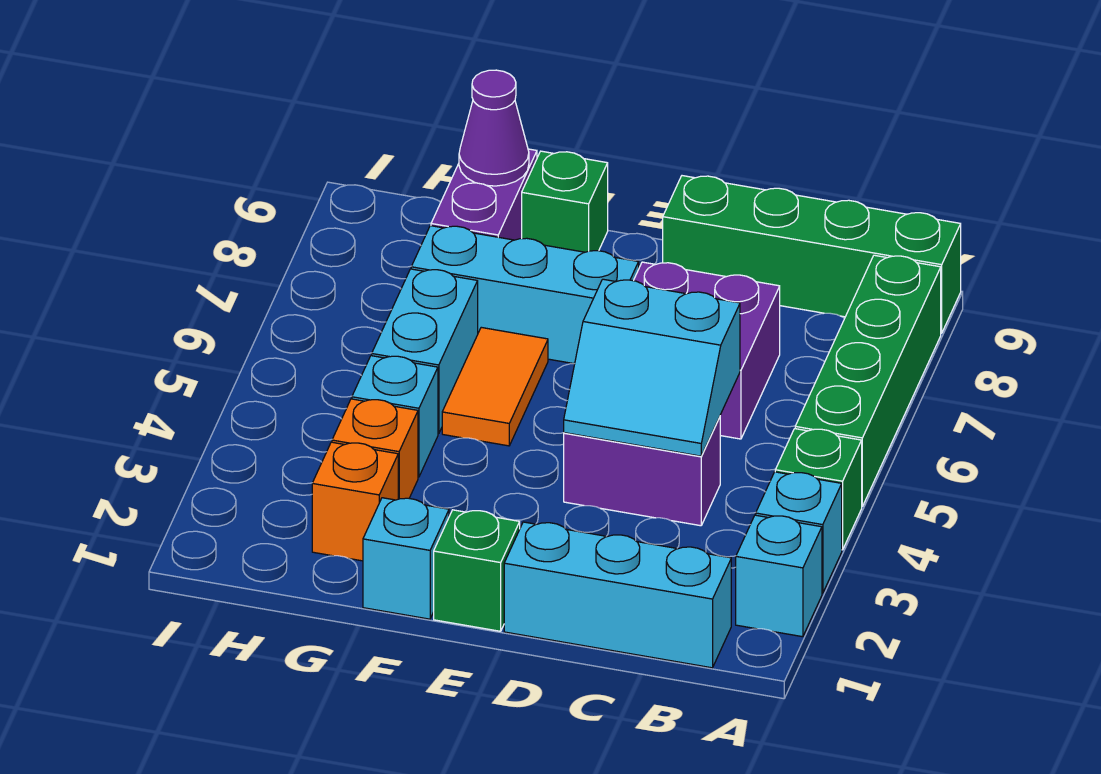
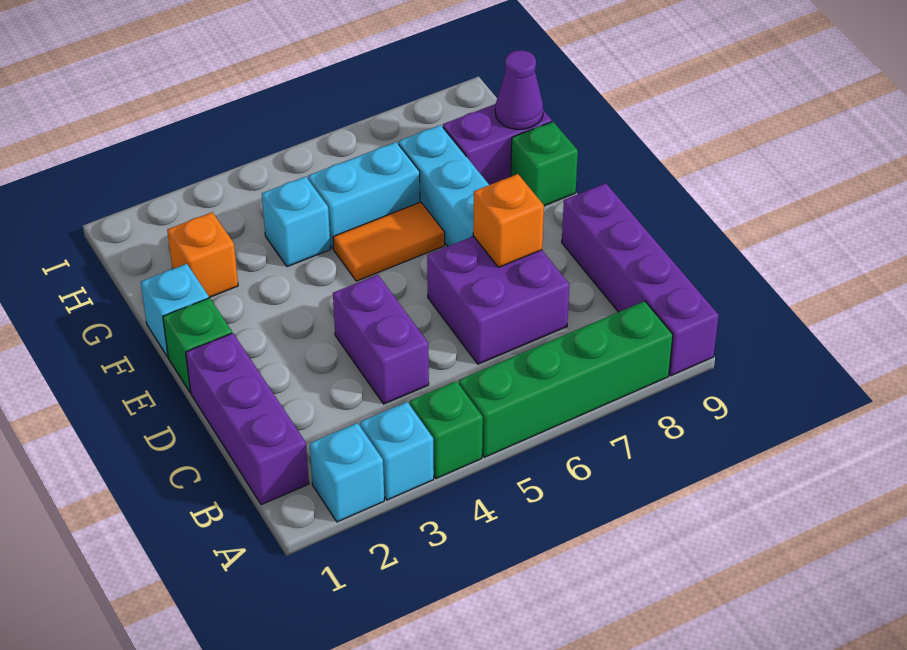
green brick A9:D9 level 1 -> purple brick A9:D9 level 1
cyan brick B1:D1 level 1 -> purple brick B1:D1 level 1
cyan slope C4:D5 level 2 top 5 -> none
orange brick G3 level 1 -> orange brick D7 level 2

